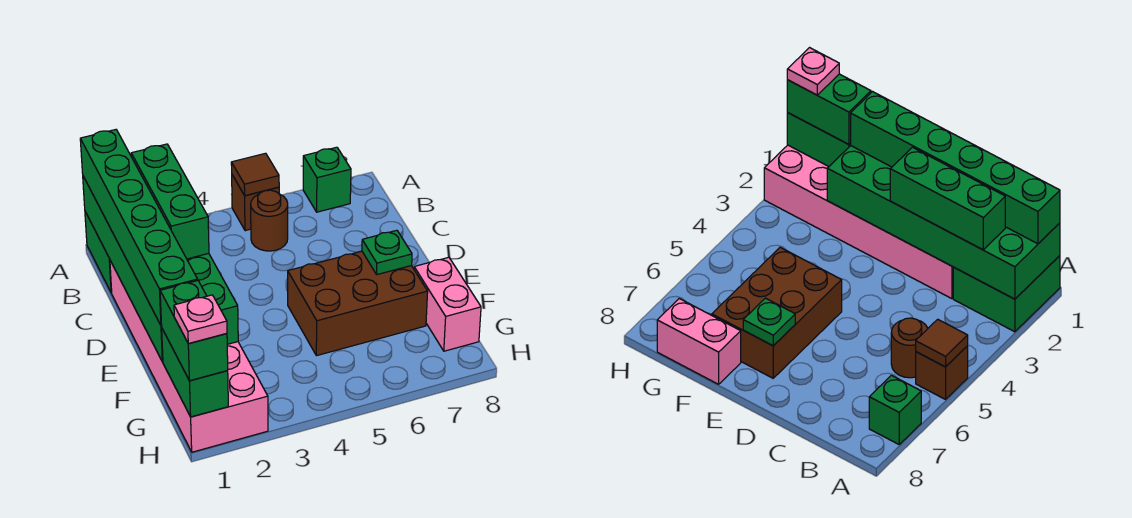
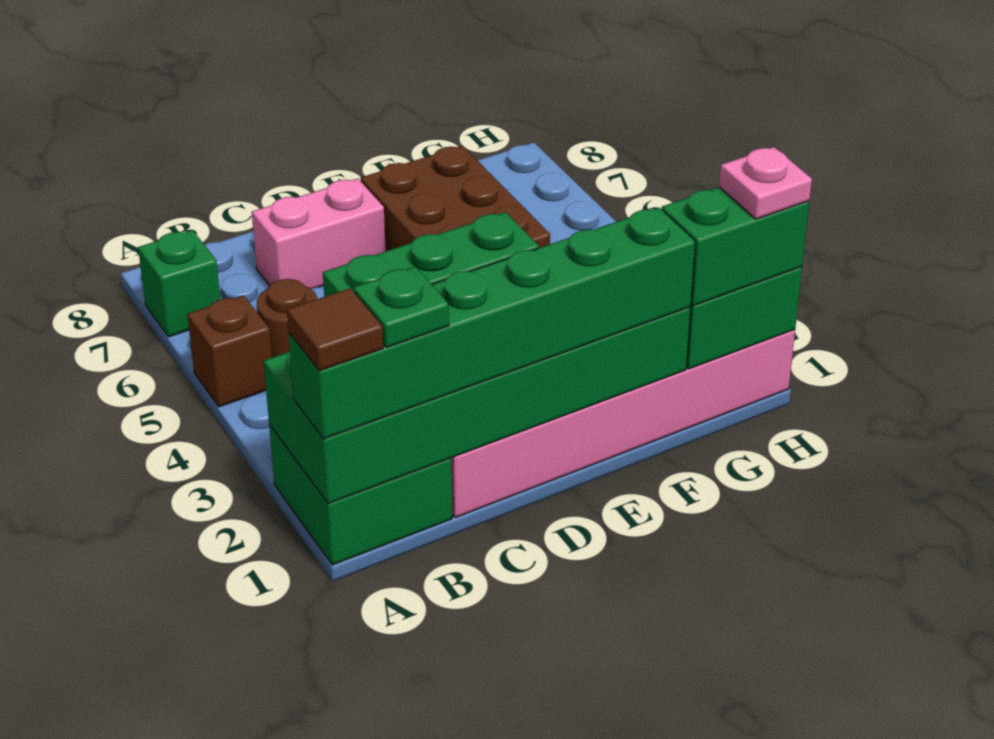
brown tile A5 level 2 -> brown tile A1 level 4
green plate E7 level 2 -> green plate B1 level 4
pink brick F8:G8 level 1 -> pink brick C7:D7 level 1

